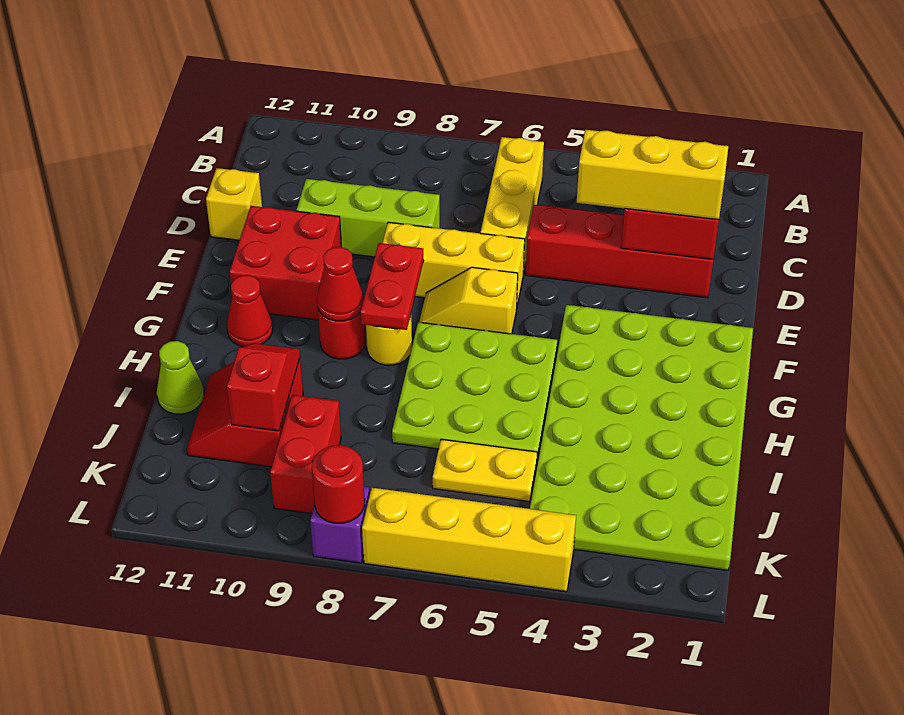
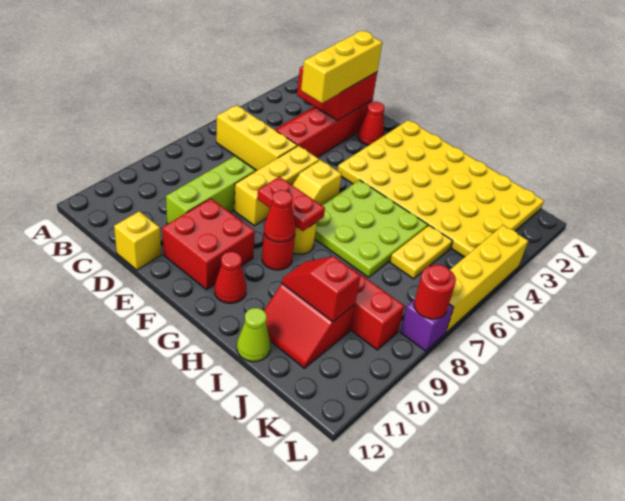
none -> red cone E2 level 1
lime plate F1:K4 level 1 -> yellow plate F1:K4 level 1

